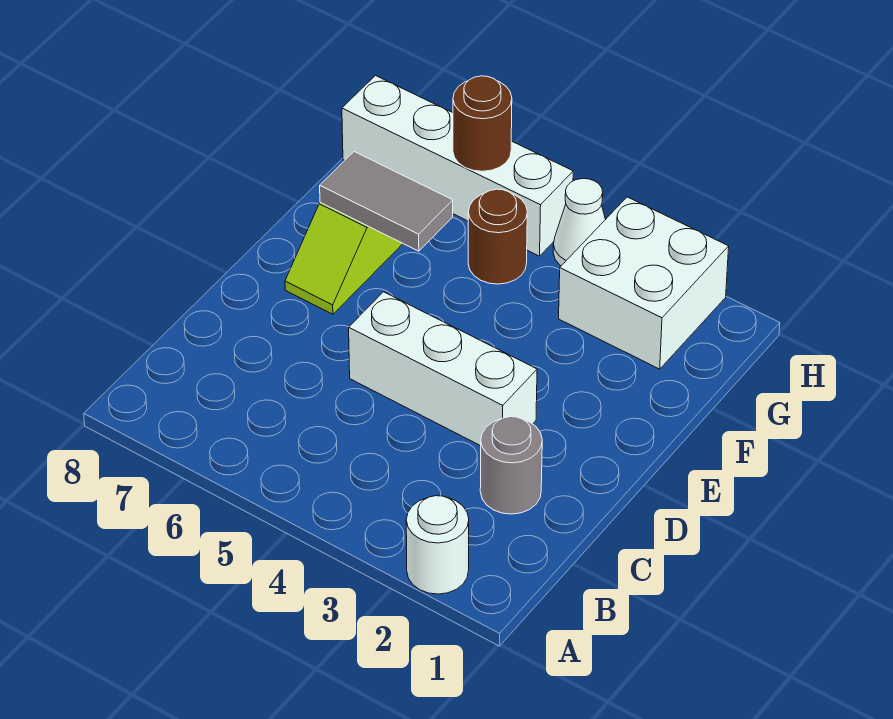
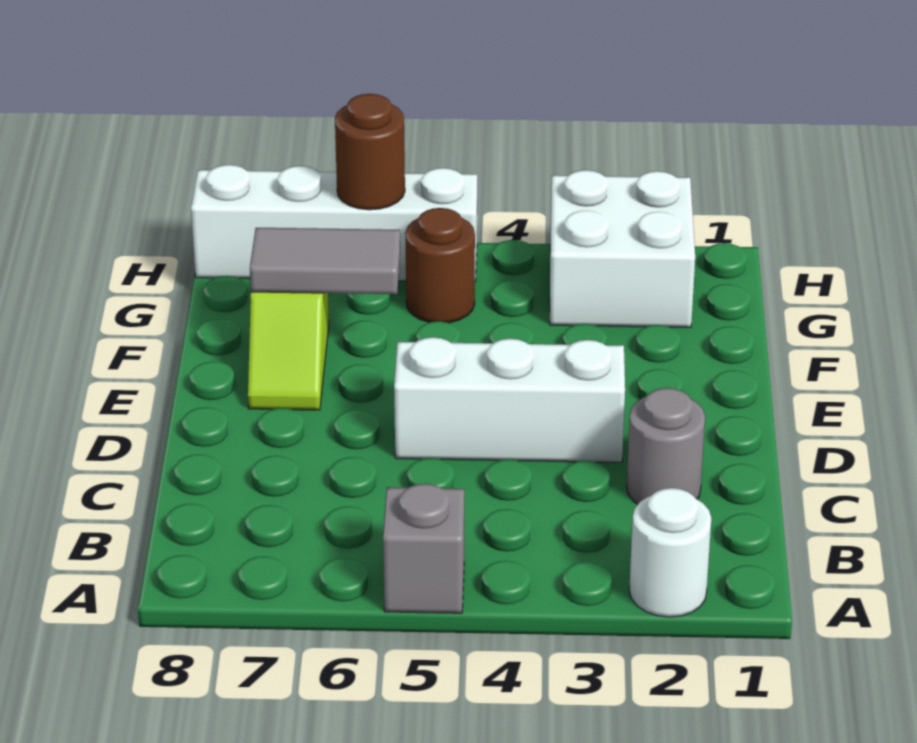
none -> grey brick A5 level 1
white cone H4 level 1 -> none

